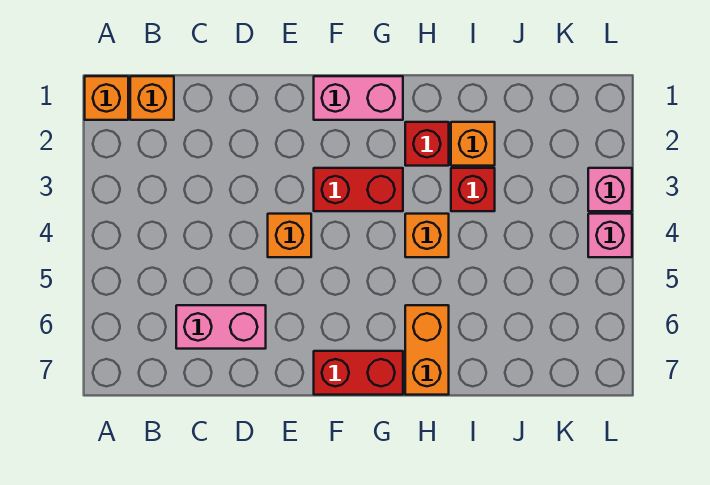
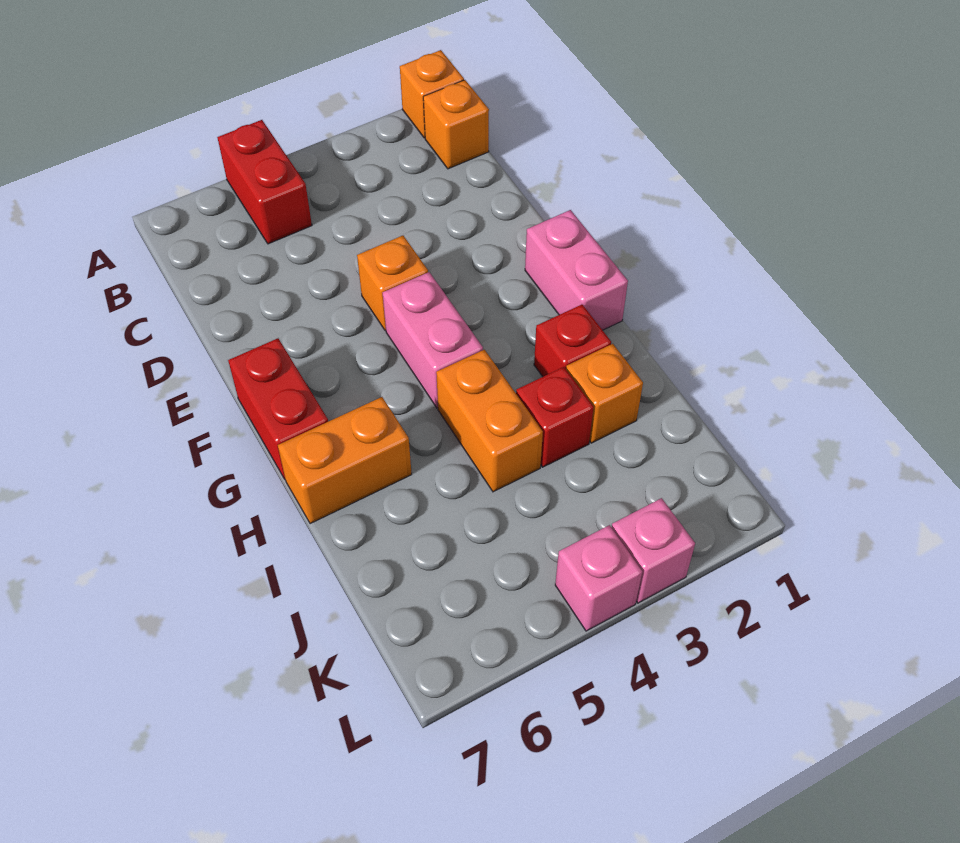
pink brick C6:D6 level 1 -> pink brick F4:G4 level 1
red brick F3:G3 level 1 -> red brick A5:B5 level 1
orange brick H4 level 1 -> orange brick H4:I4 level 1

